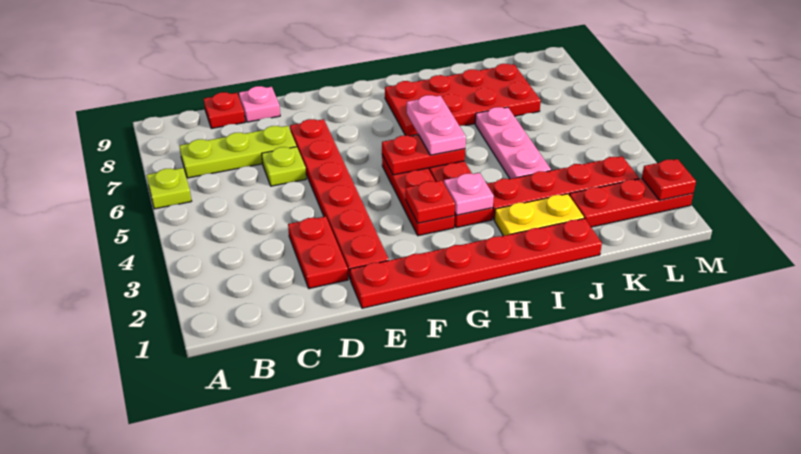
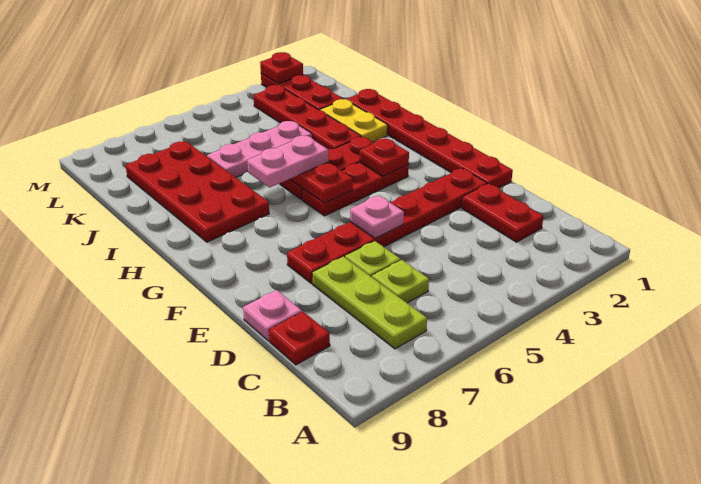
lime plate A6 level 1 -> lime plate C6 level 1
red plate D2:D3 level 1 -> red plate C2:D2 level 1
pink plate H3 level 2 -> pink plate E5 level 2

